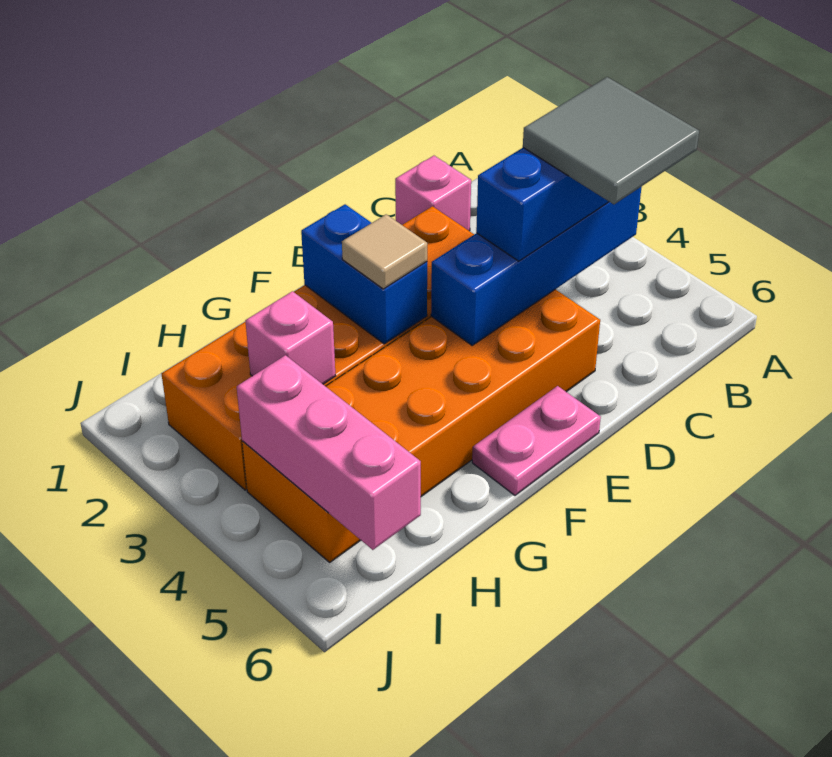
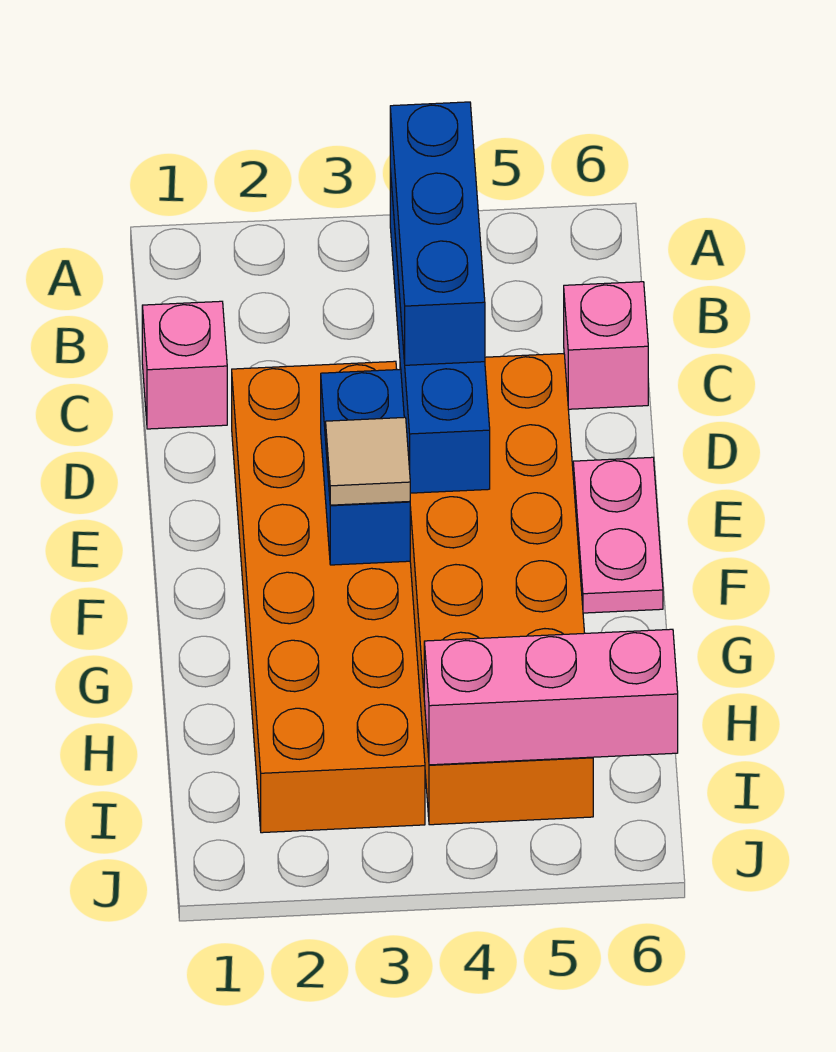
grey tile B4:C5 level 4 -> none
blue brick F2:F3 level 2 -> blue brick E3:F3 level 2
pink brick H3 level 2 -> pink brick C6 level 1

